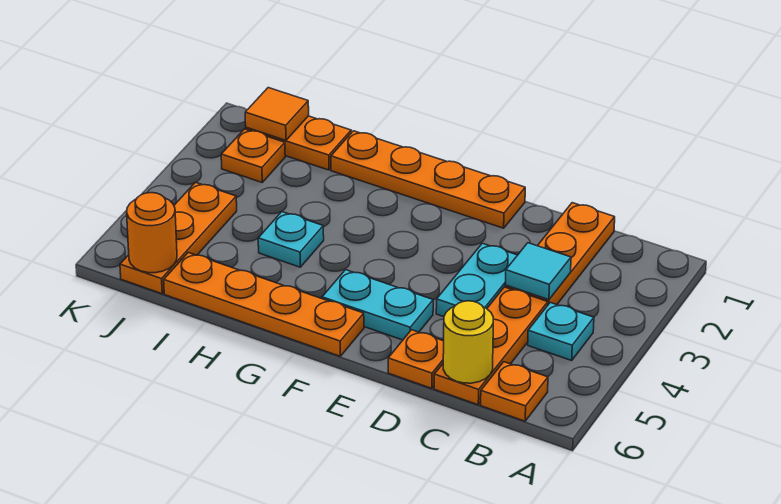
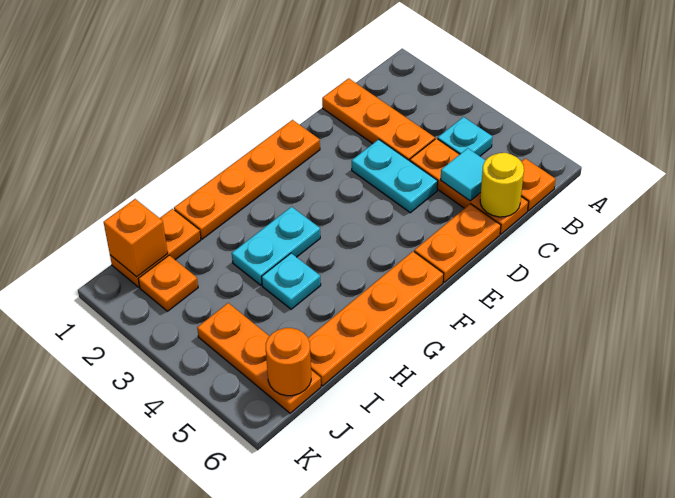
cyan tile C3 level 2 -> cyan tile C5 level 2
orange plate D6 level 1 -> orange plate D6:E6 level 1
cyan plate E5:F5 level 1 -> cyan plate G3:H3 level 1
orange tile J1 level 2 -> orange brick J1 level 2

